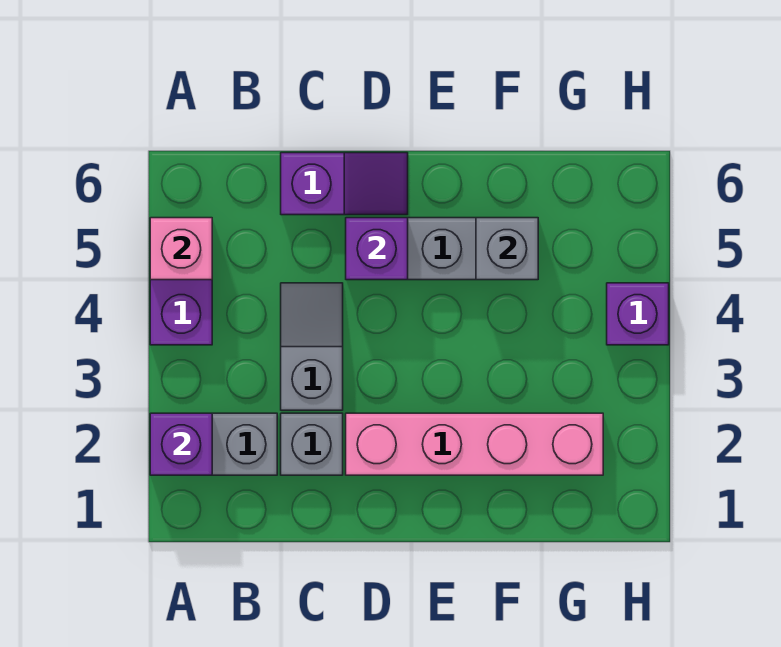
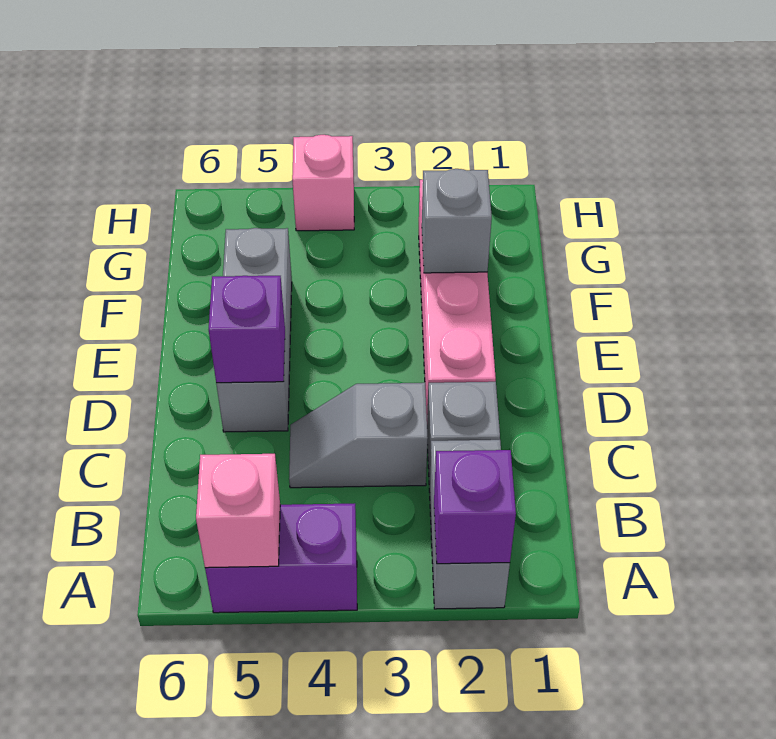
purple slope C6:D6 level 1 top C -> none
grey brick F5 level 2 -> grey brick F2 level 2
purple brick H4 level 1 -> pink brick H4 level 1

